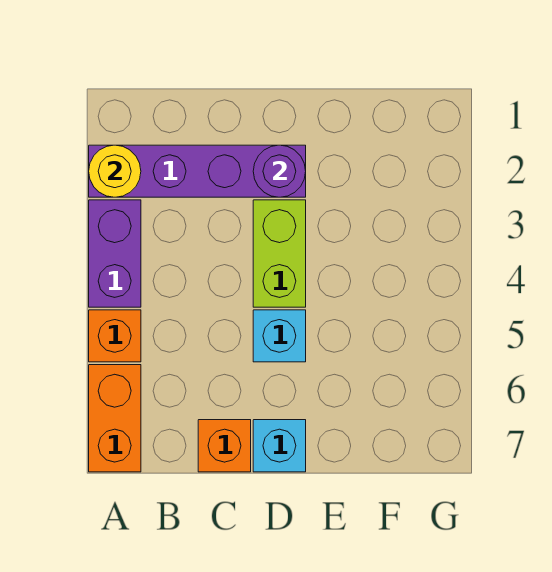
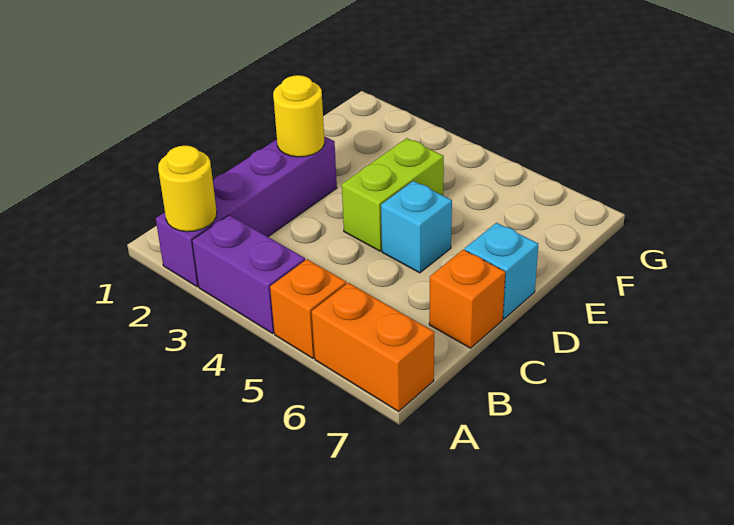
purple round brick D2 level 2 -> yellow round brick D2 level 2
lime brick D3:D4 level 1 -> lime brick D4:E4 level 1

